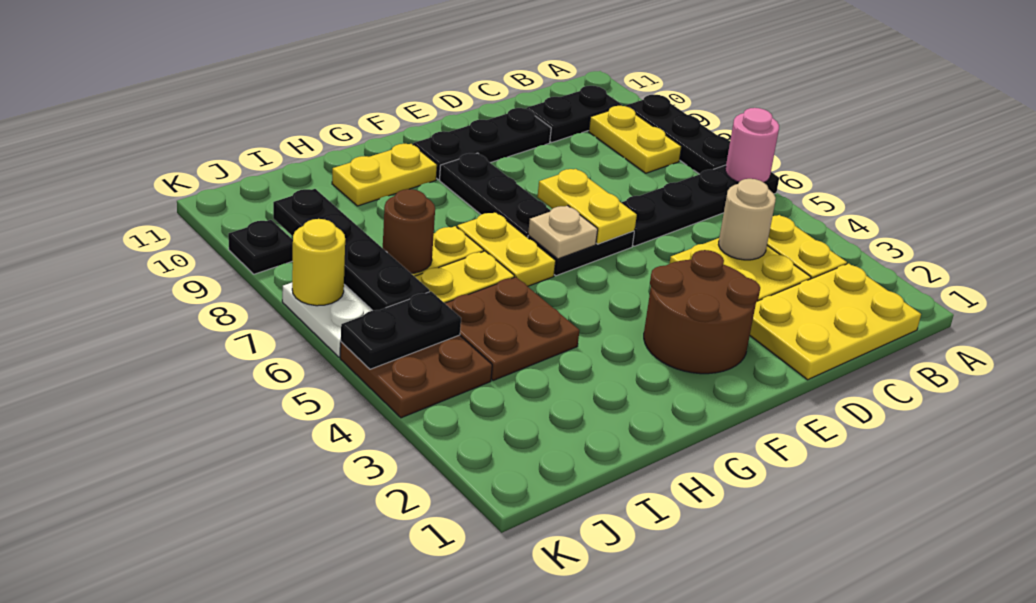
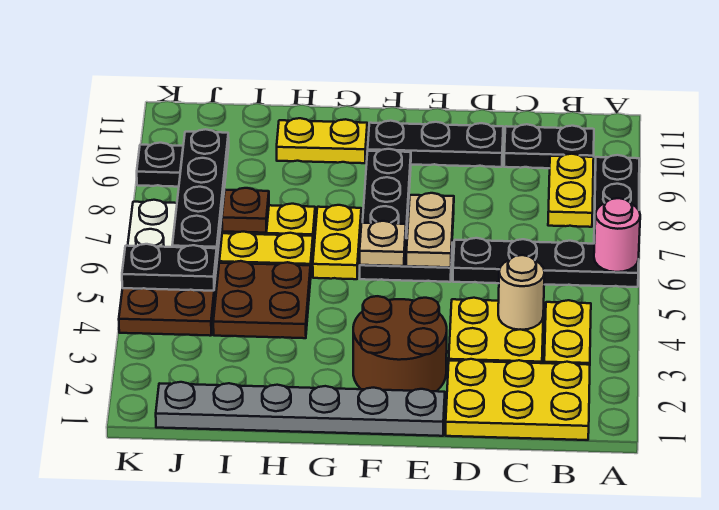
none -> grey plate E1:J1 level 1
yellow plate E6:E7 level 2 -> tan plate E6:E7 level 2
brown round brick I7 level 2 -> brown plate I7 level 2
yellow round brick K7 level 2 -> none

